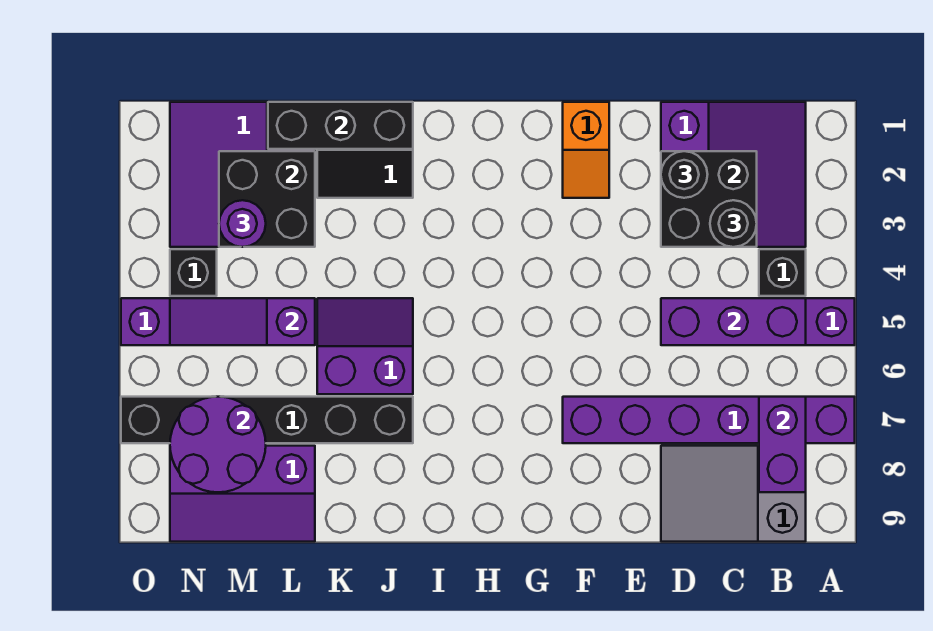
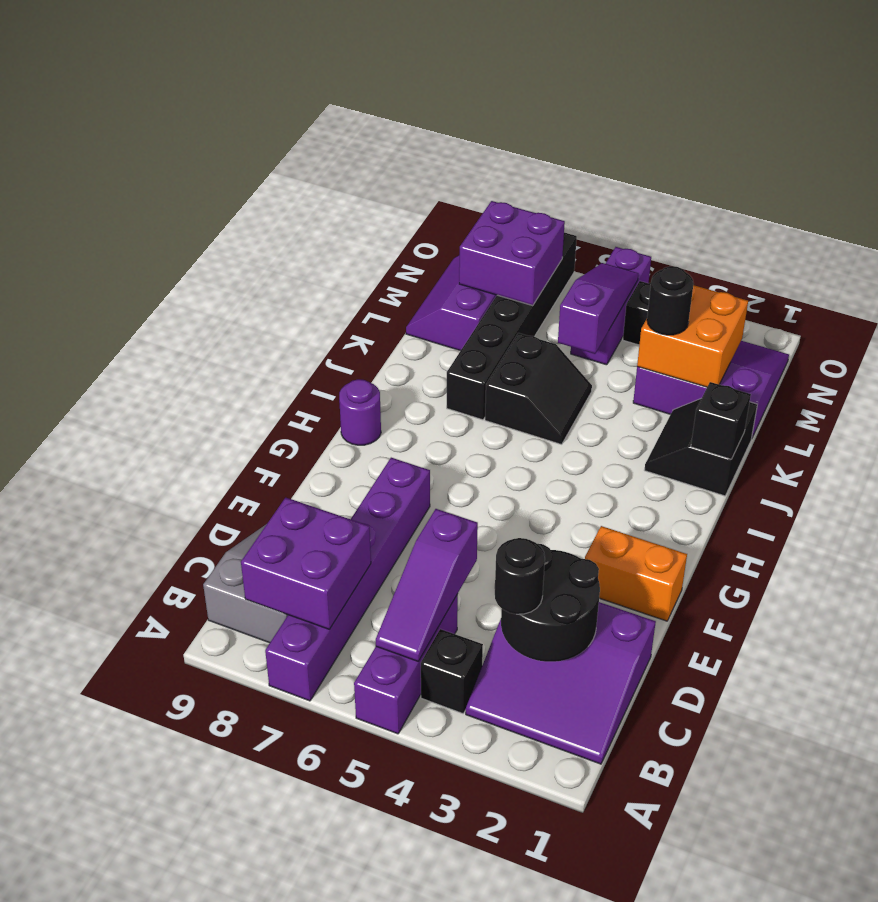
purple brick B5:D5 level 2 -> purple slope B5:D5 level 2 top D
purple brick B7:B8 level 2 -> purple brick B7:C8 level 2
black brick C2:D3 level 2 -> black round brick C2:D3 level 2
black round brick D2 level 3 -> black round brick L3 level 3
orange slope F1:F2 level 1 top 1 -> orange brick F1:F2 level 1
black brick J1:L1 level 2 -> black brick J1 level 2
purple slope J5:K6 level 1 top 6 -> black slope J5:K6 level 1 top 6
black brick L2:M3 level 2 -> orange brick L2:M3 level 2
purple round brick M3 level 3 -> purple round brick H9 level 1
purple round brick M7:N8 level 2 -> purple brick M7:N8 level 2

